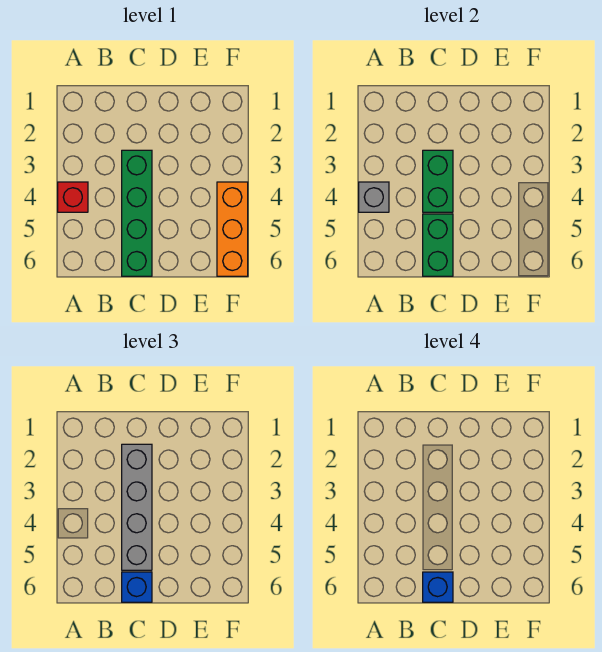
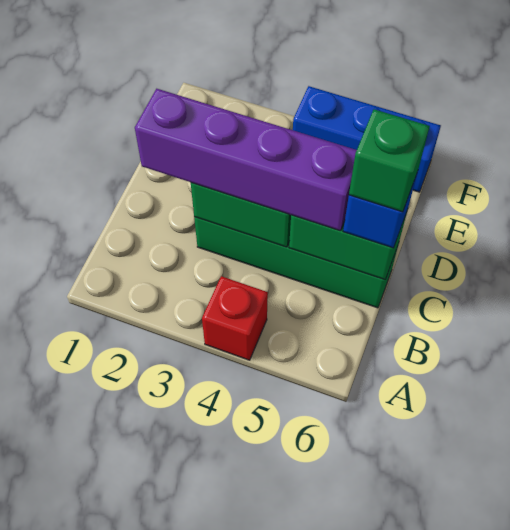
grey brick A4 level 2 -> none
grey brick C2:C5 level 3 -> purple brick C2:C5 level 3
blue brick C6 level 4 -> green brick C6 level 4
orange brick F4:F6 level 1 -> blue brick F4:F6 level 1

